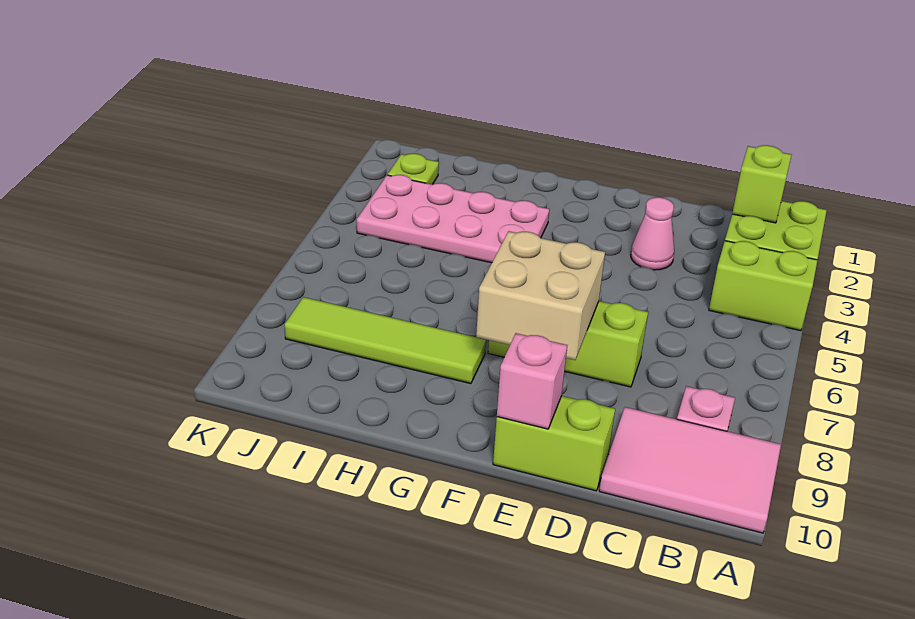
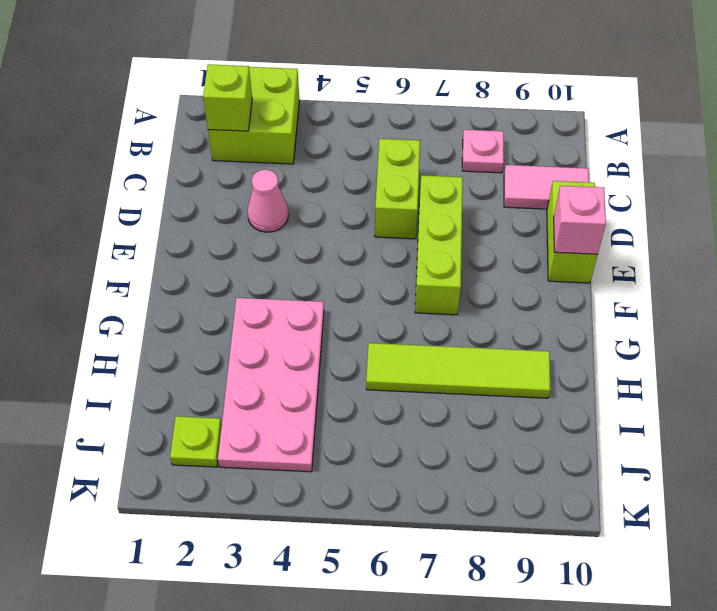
lime brick A4:B4 level 1 -> lime brick C6:D6 level 1
pink tile A9:C10 level 1 -> pink tile C9:C10 level 1
tan brick E7:F8 level 2 -> none
lime tile G8:J8 level 1 -> lime tile H6:H9 level 1

